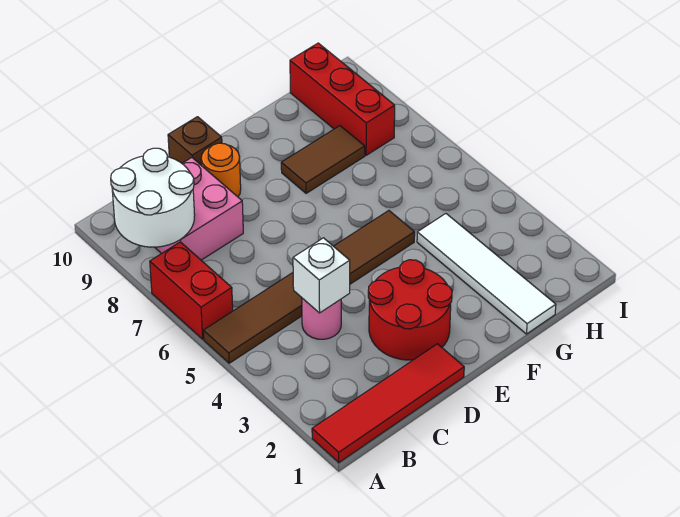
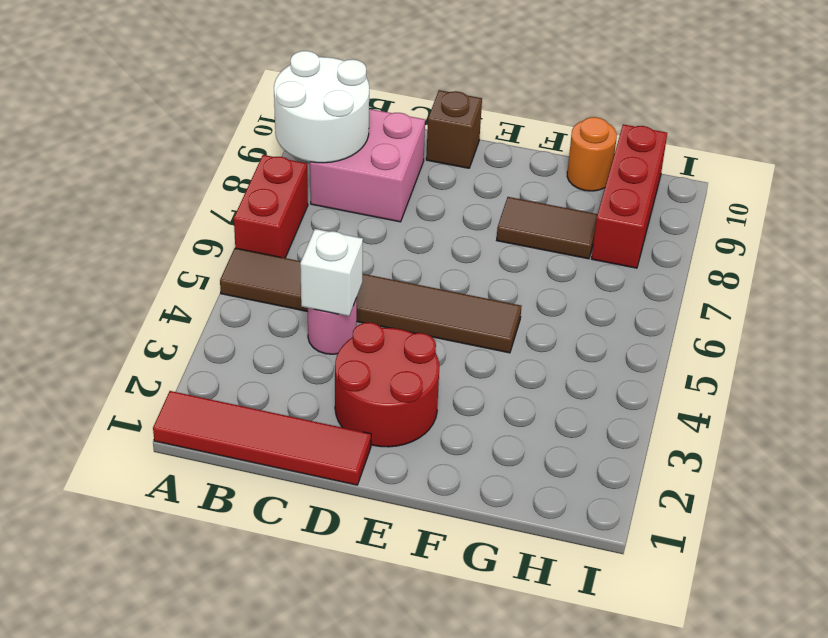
orange round brick D9 level 1 -> orange round brick G10 level 1
white tile G1:G4 level 1 -> none

